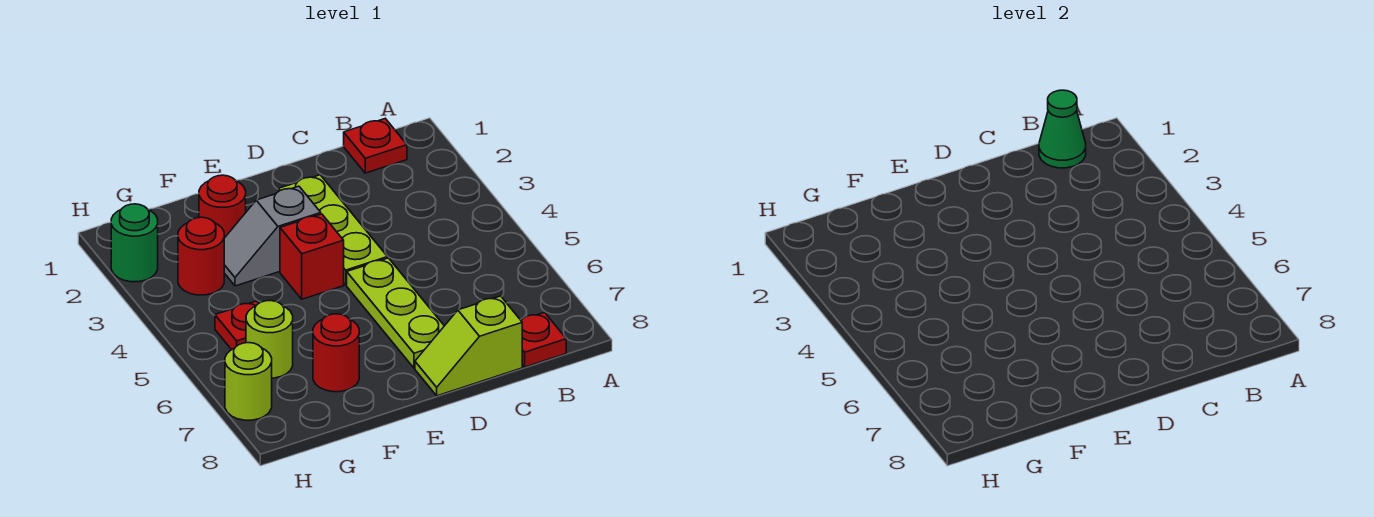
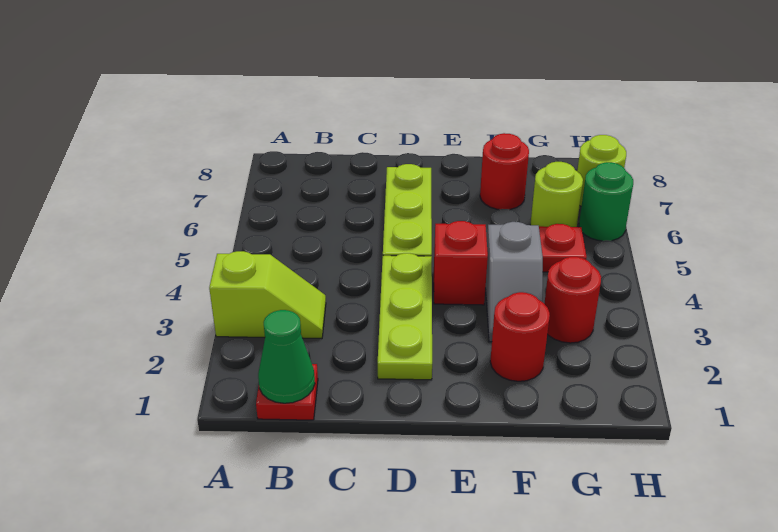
red plate B8 level 1 -> none
lime slope C8:D8 level 1 top C -> lime slope A3:B3 level 1 top A
grey slope E3:F3 level 1 top E -> grey slope F3:F4 level 1 top 4
green round brick H2 level 1 -> green round brick H6 level 1

